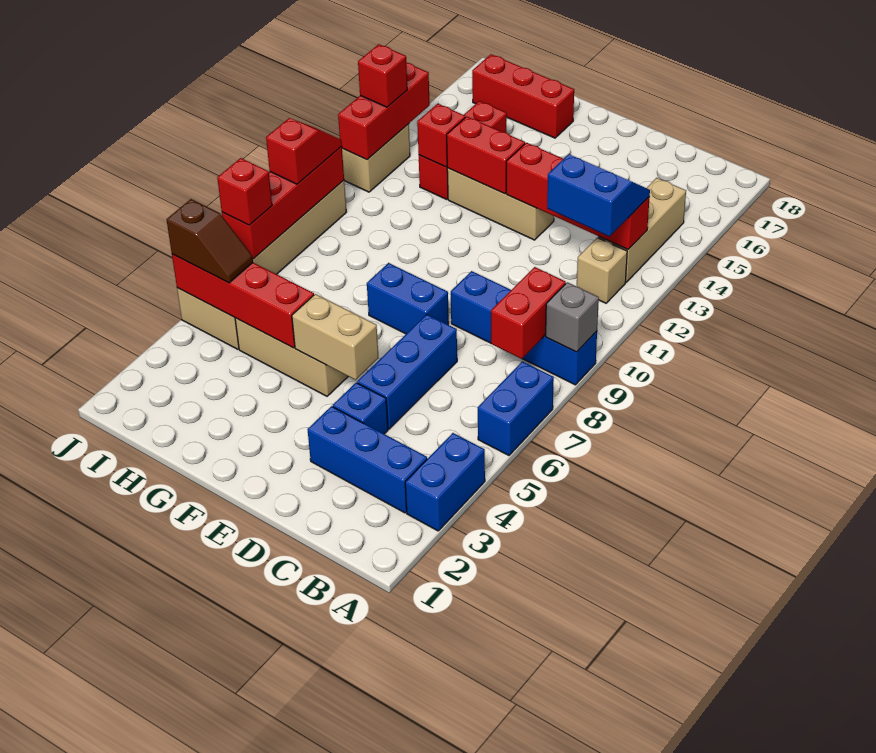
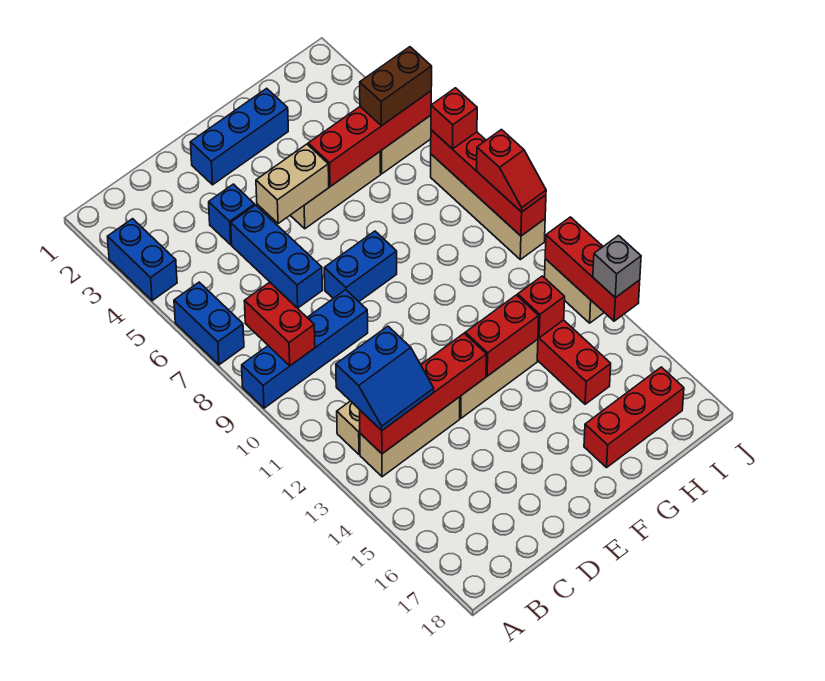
grey brick A9 level 2 -> grey brick J14 level 3
blue brick B3:D3 level 1 -> blue brick E2:G2 level 1
tan brick B13:B15 level 1 -> tan brick B13:D13 level 1
brown slope I5:J5 level 3 top J -> brown brick I5:J5 level 3
red brick J13 level 3 -> none

